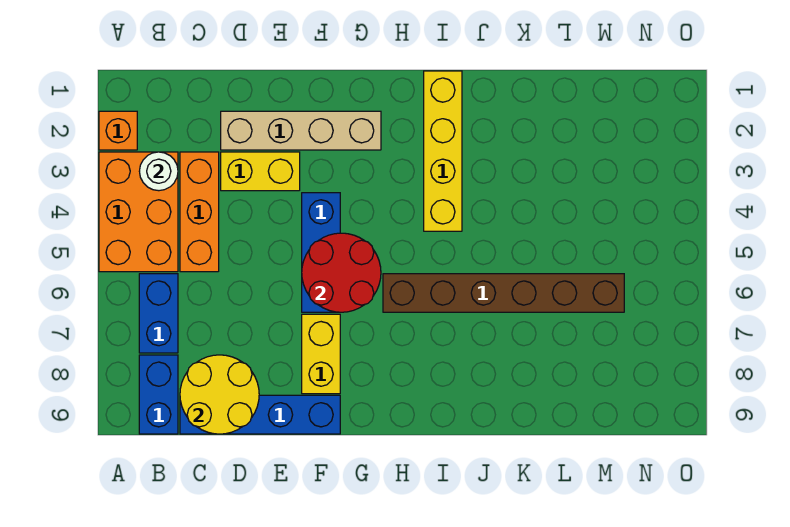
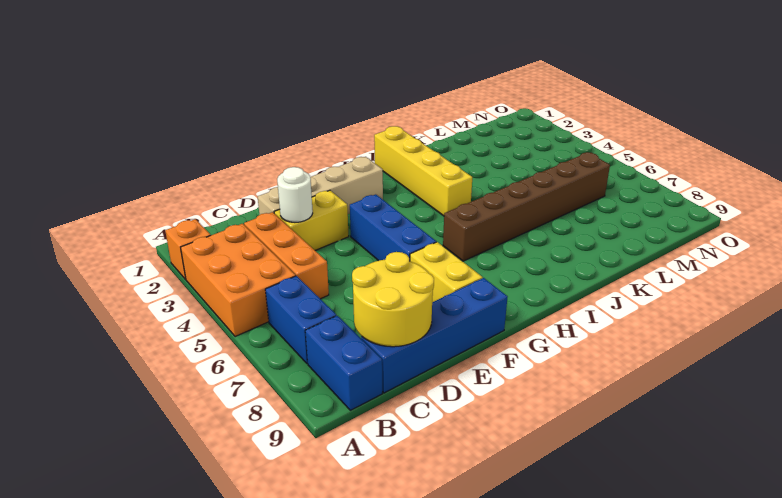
white round brick B3 level 2 -> white round brick D3 level 2
red round brick F5:G6 level 2 -> none

